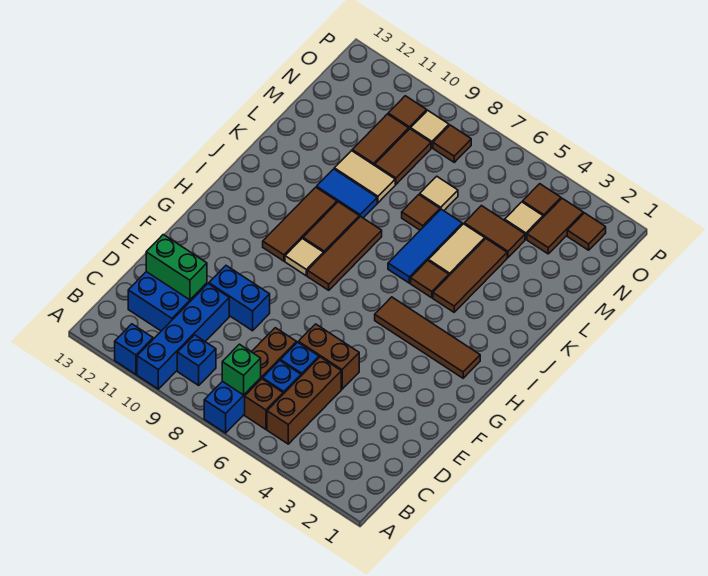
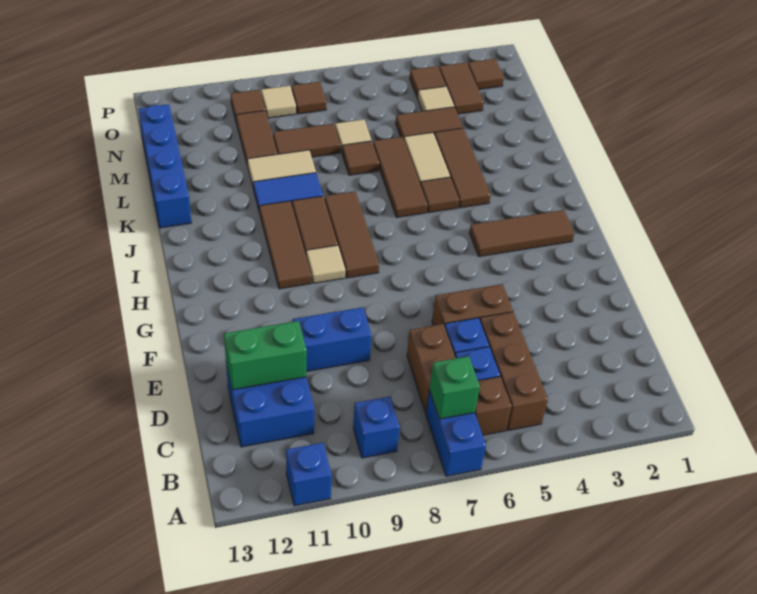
blue brick A10:D10 level 1 -> blue brick K13:N13 level 1
brown tile H2:H5 level 1 -> brown tile H2:H4 level 1
blue tile J6:L6 level 1 -> brown tile J6:L6 level 1
brown tile M9:N9 level 1 -> brown tile M8:M9 level 1

